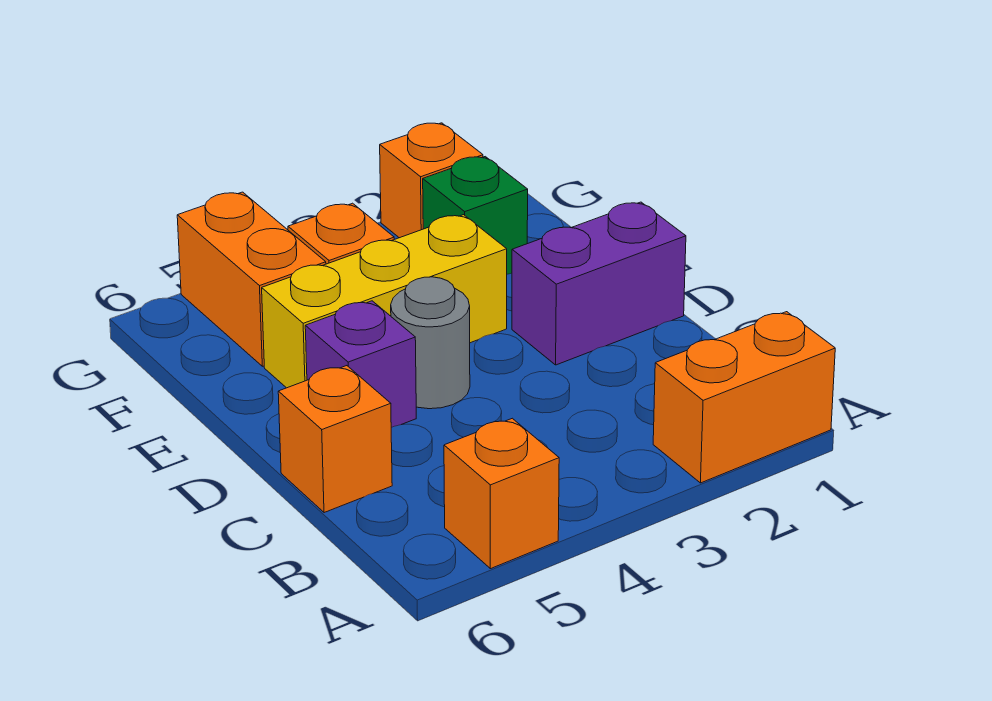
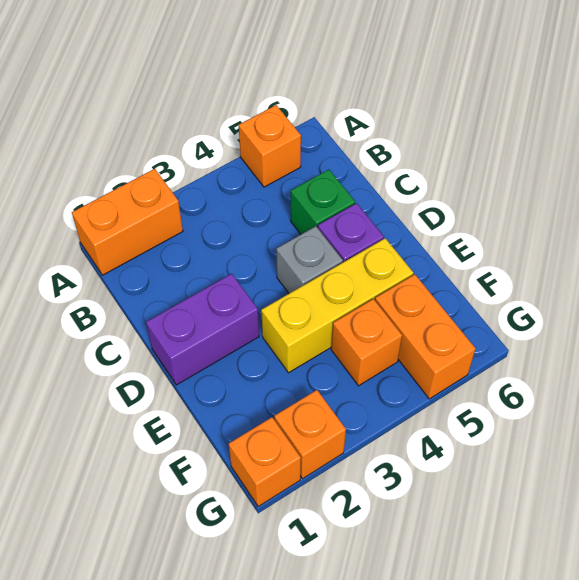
orange brick C6 level 1 -> orange brick G1 level 1
grey round brick D4 level 1 -> grey brick D4 level 1
green brick F2 level 1 -> green brick C5 level 1

